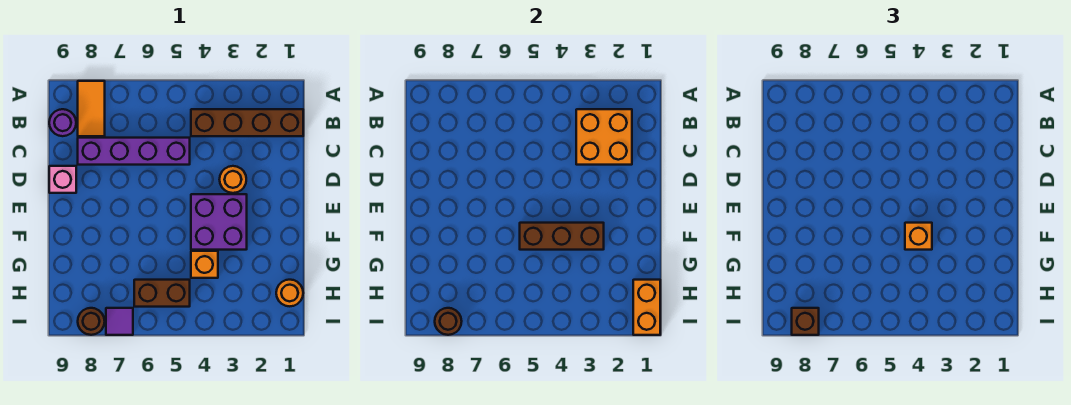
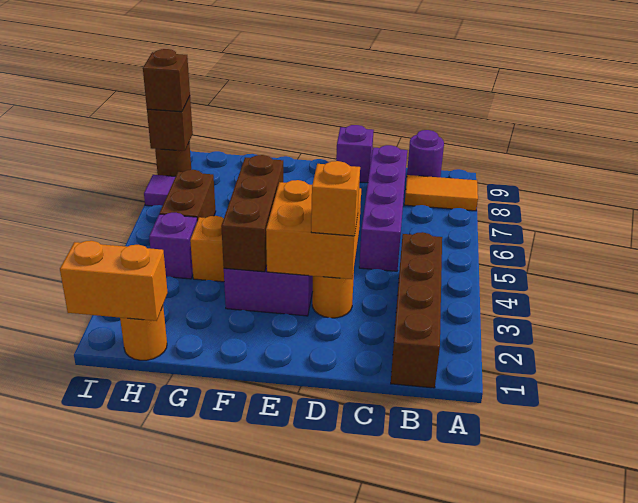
orange brick B2:C3 level 2 -> orange brick D3:E4 level 2
pink brick D9 level 1 -> purple brick D9 level 1
orange brick F4 level 3 -> orange brick D3 level 3
none -> purple brick H4 level 1
brown round brick I8 level 2 -> brown brick I8 level 2

